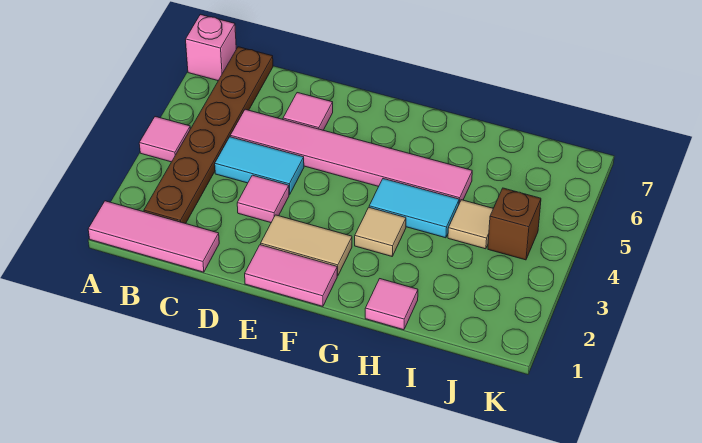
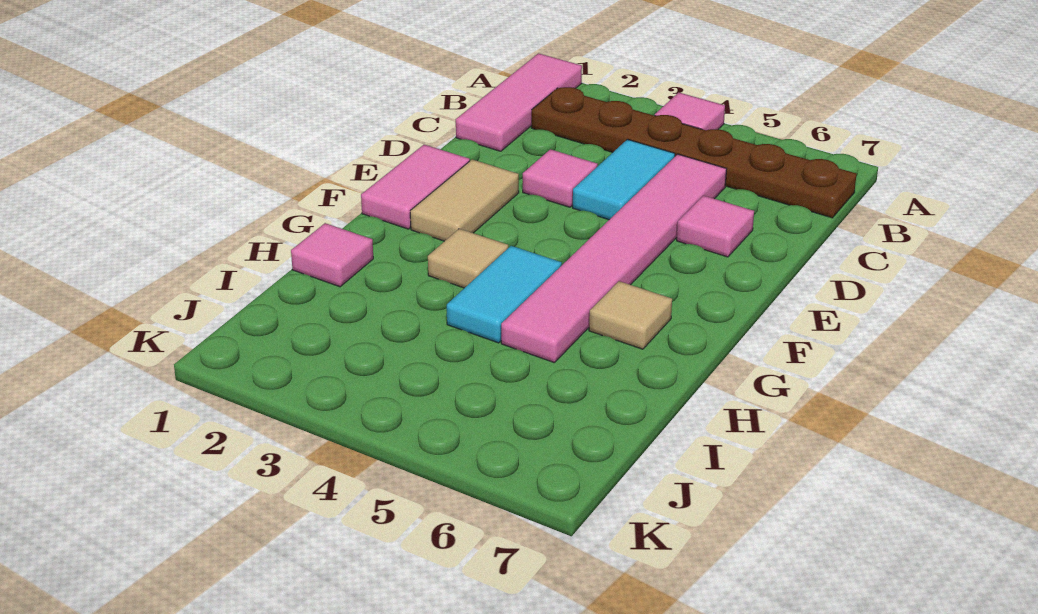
pink brick A7 level 1 -> none
tan tile I4 level 1 -> tan tile G6 level 1
brown brick J4 level 1 -> none

